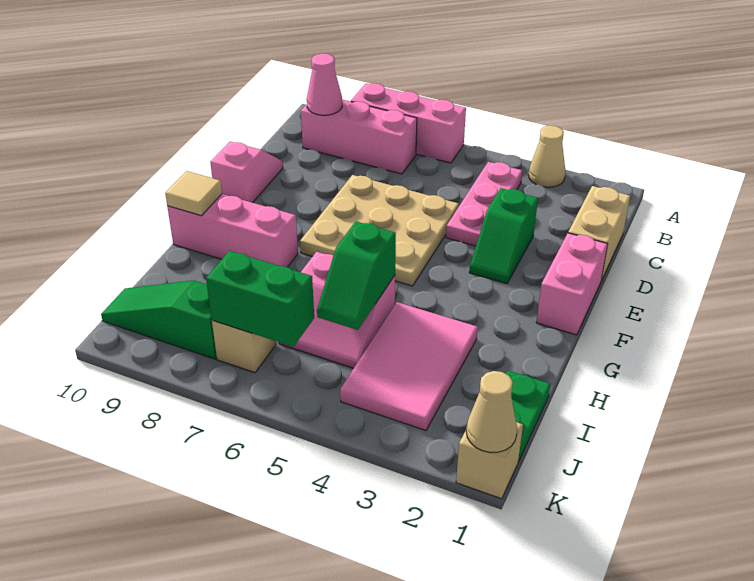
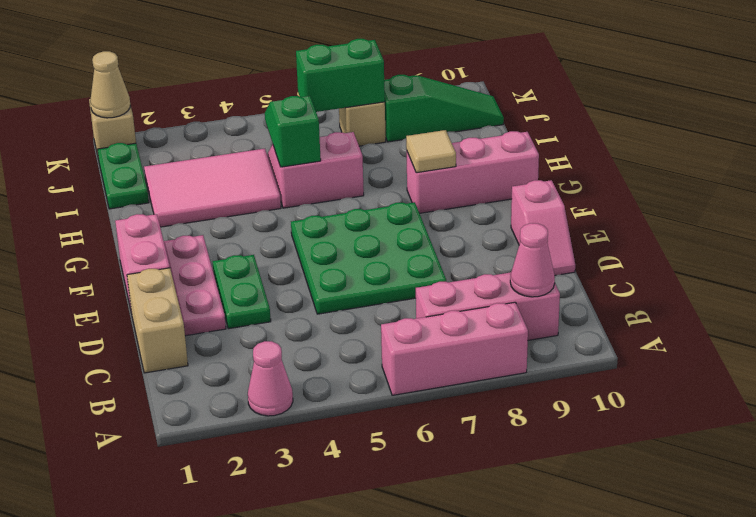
tan cone A3 level 1 -> pink cone A3 level 1
pink plate B4:D4 level 1 -> pink plate D2:F2 level 1
green slope D3:E3 level 1 top D -> green plate D3:E3 level 1
tan plate D5:F7 level 1 -> green plate D5:F7 level 1
tan tile G10 level 2 -> tan tile G8 level 2
pink tile H3:J4 level 1 -> pink tile H2:I4 level 1

